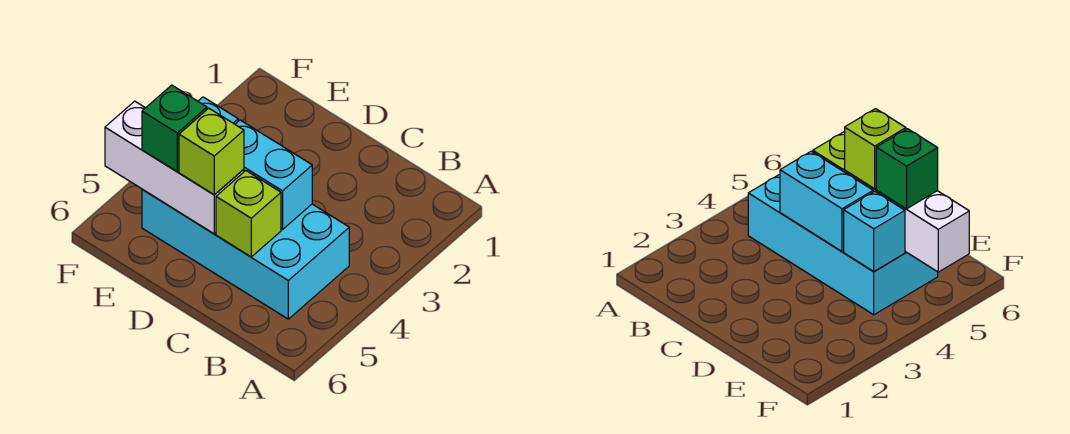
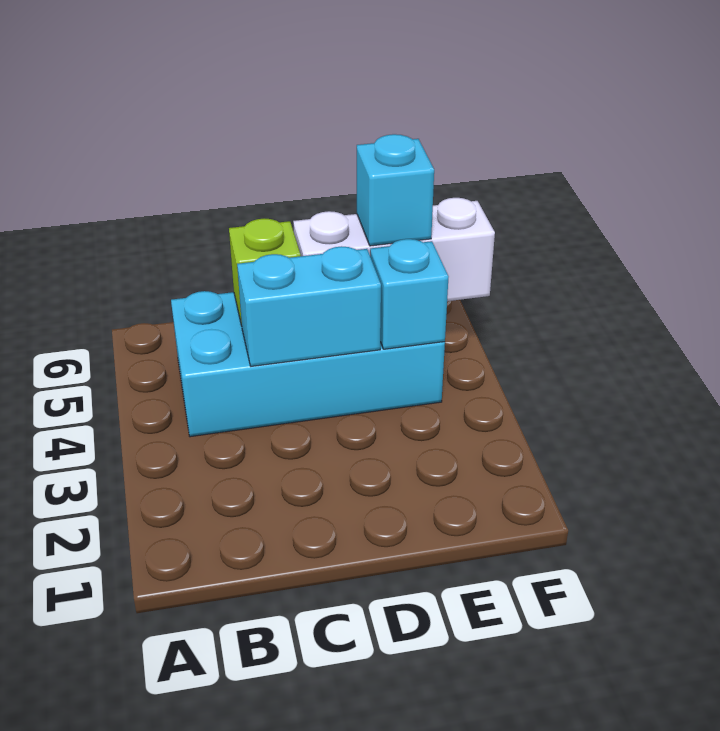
lime brick D5 level 3 -> none
green brick E5 level 3 -> cyan brick E5 level 3

